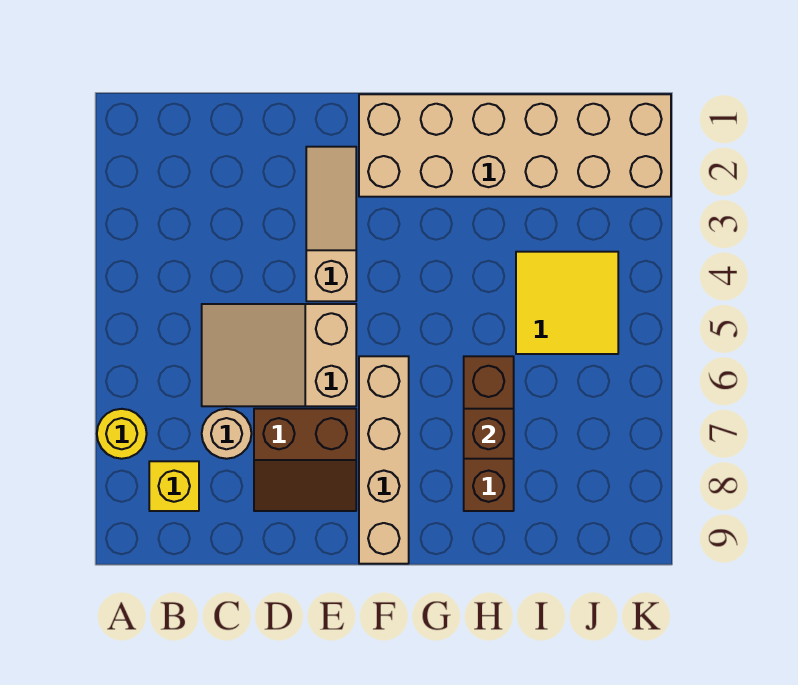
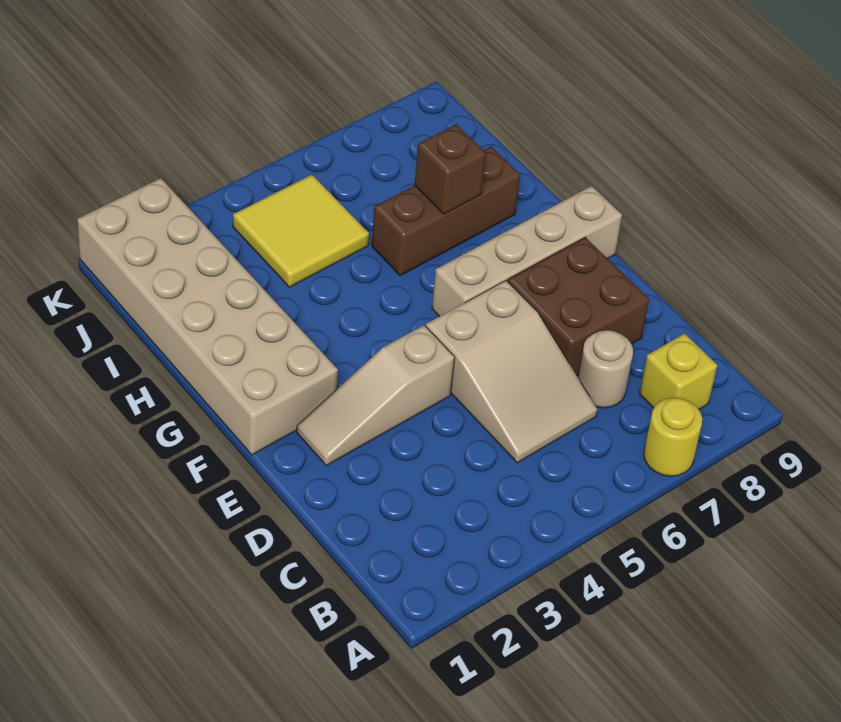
brown slope D7:E8 level 1 top 7 -> brown brick D7:E8 level 1

